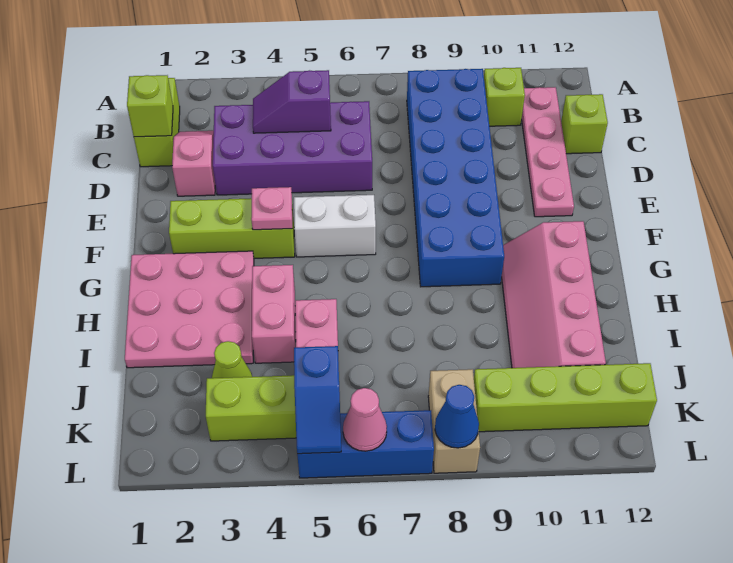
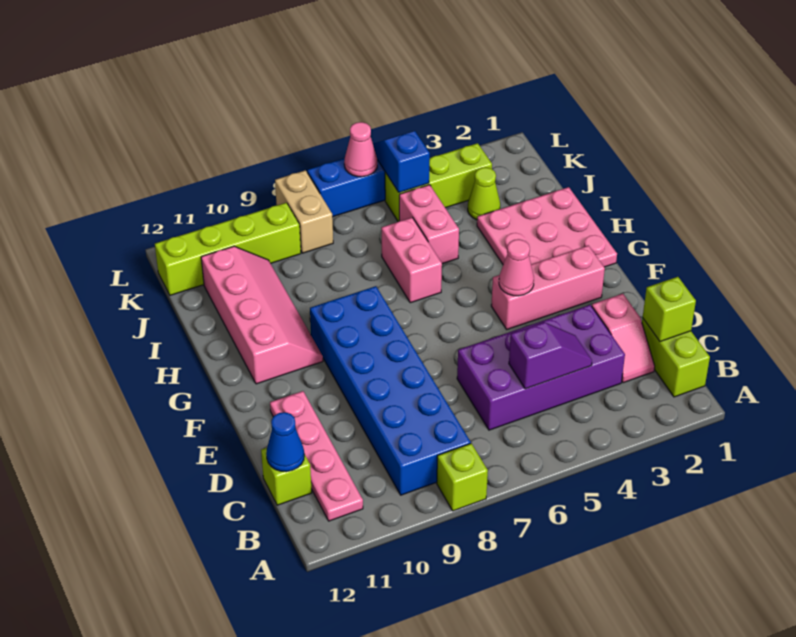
lime brick B10 level 1 -> lime brick A8 level 1
lime brick F2:F4 level 1 -> pink brick F2:F4 level 1
pink plate F4 level 2 -> pink cone F4 level 2
white brick F5:F6 level 1 -> none
pink brick H4:I4 level 1 -> pink brick H6:I6 level 1
blue cone L8 level 2 -> blue cone C12 level 2

